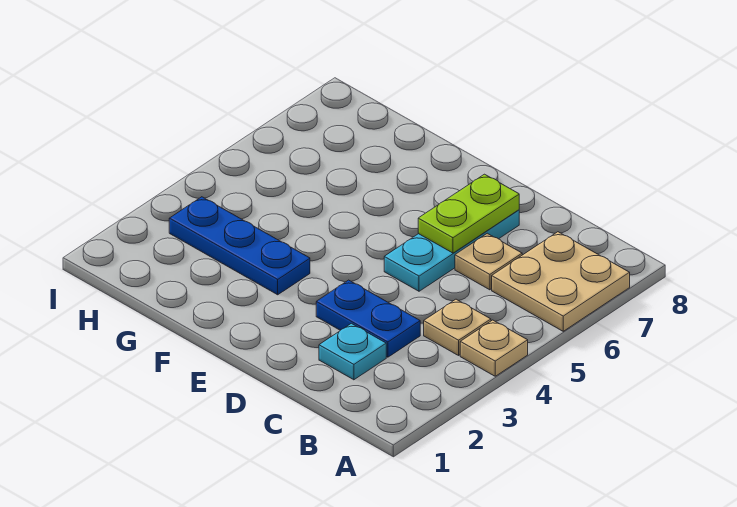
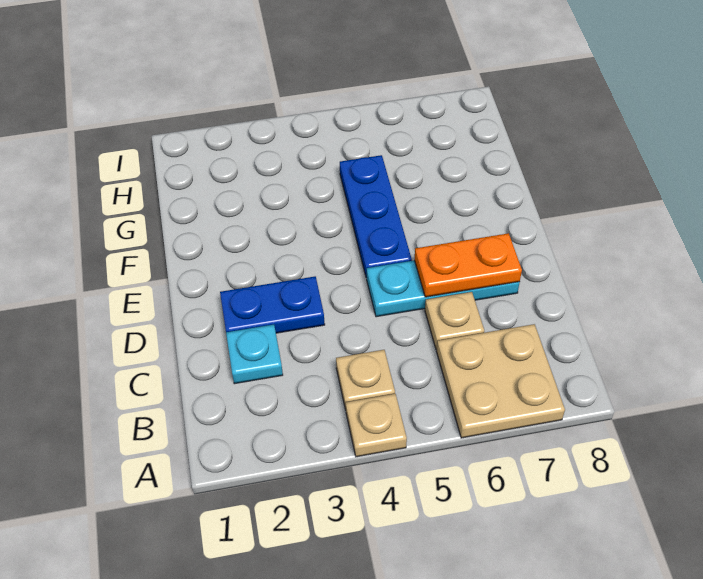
blue plate C3:D3 level 1 -> blue plate D2:D3 level 1
lime plate D6:D7 level 2 -> orange plate D6:D7 level 2
blue plate F3:H3 level 1 -> blue plate E5:G5 level 1

